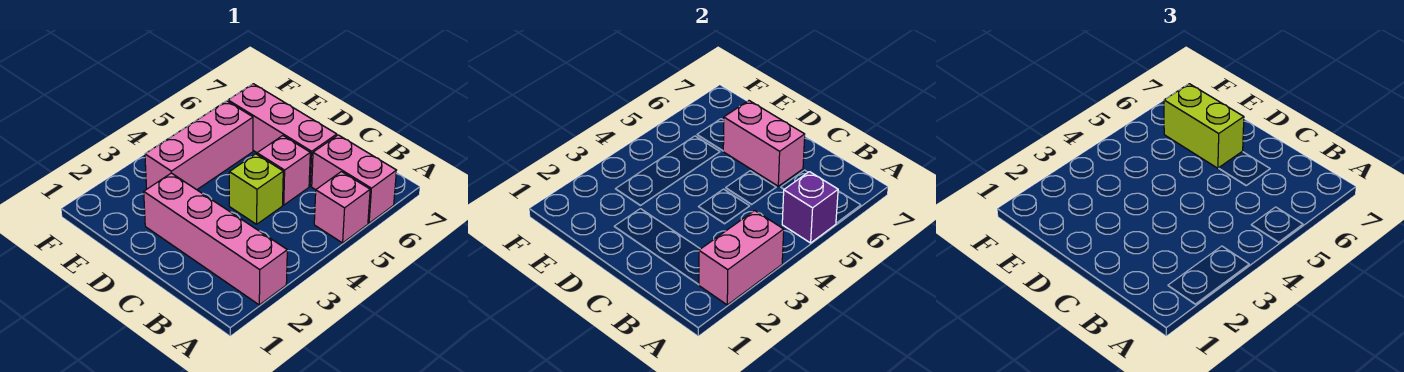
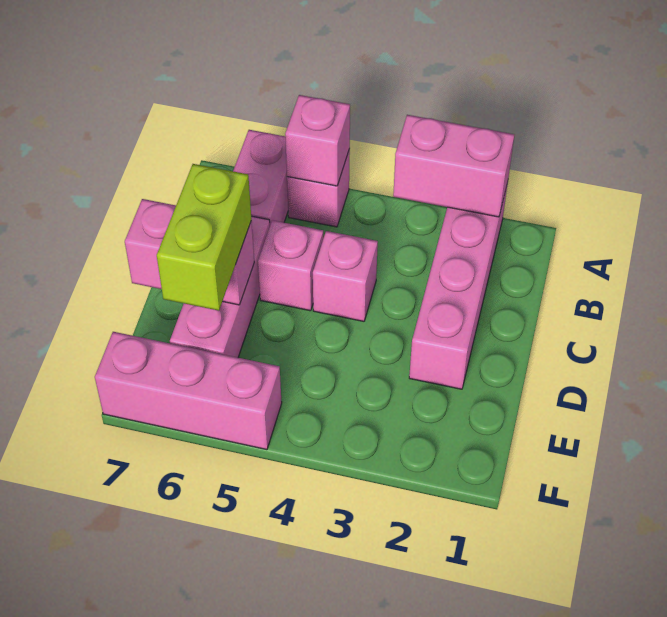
purple brick A5 level 2 -> pink brick A5 level 2
lime brick C4 level 1 -> pink brick C4 level 1
pink brick C6:D6 level 2 -> pink brick D6:D7 level 2
pink brick E3:E5 level 1 -> pink brick F5:F7 level 1

